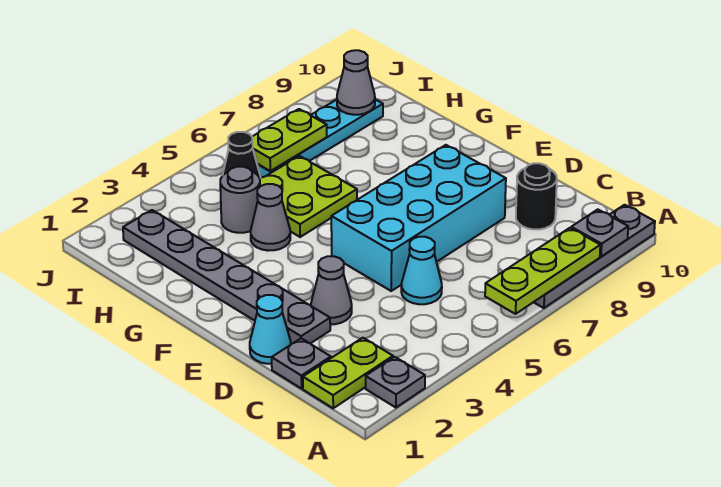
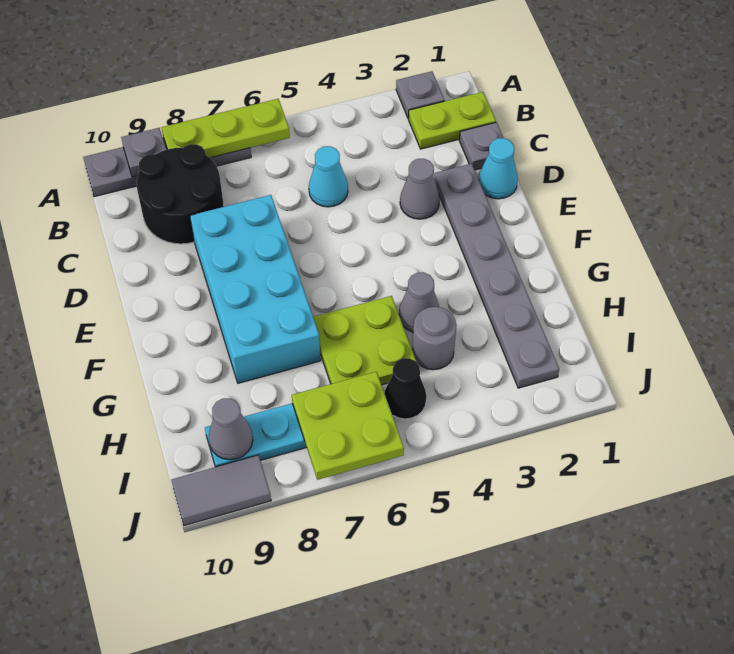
black round brick C9 level 1 -> black round brick B8:C9 level 1
cyan brick D5:E8 level 1 -> cyan brick D7:G8 level 1
lime plate I6:I7 level 2 -> lime plate I6:J7 level 2
none -> grey tile J9:J10 level 1

